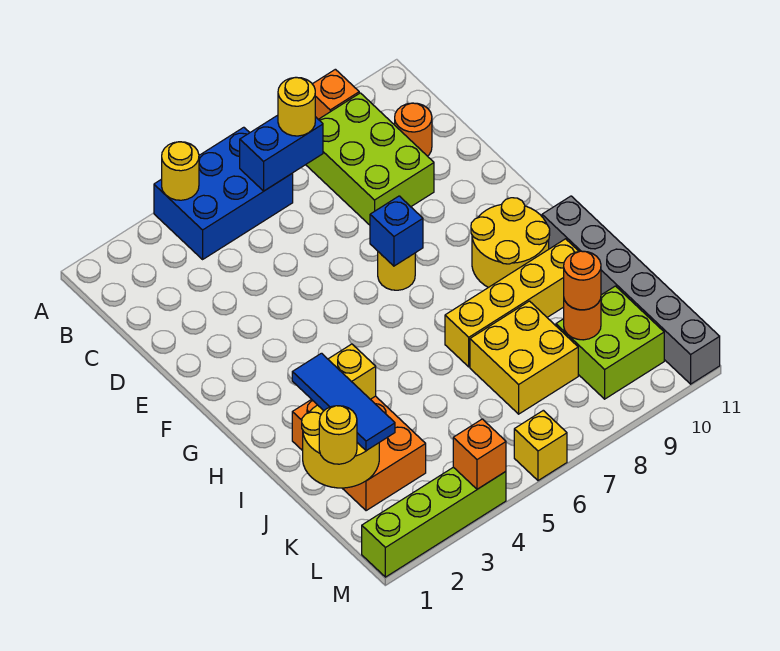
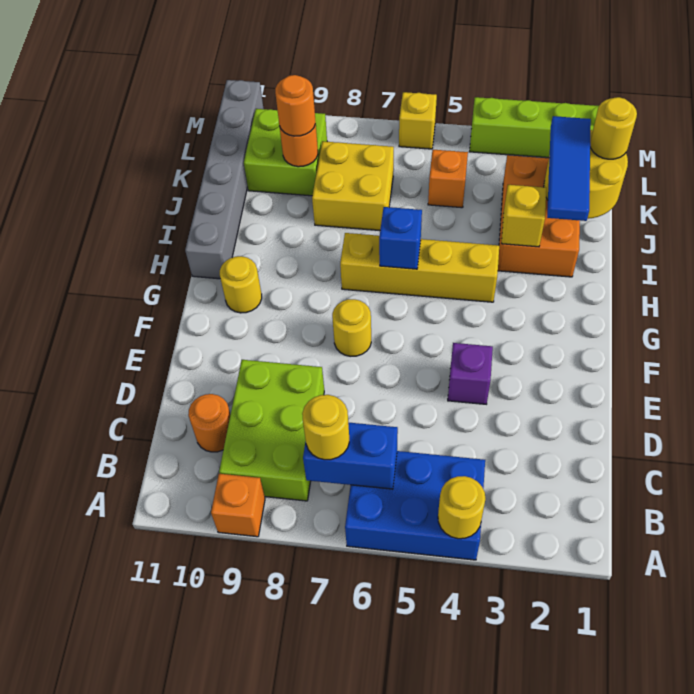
none -> purple brick E4 level 1
blue brick F7 level 2 -> blue brick H6 level 2
yellow round brick G9:H10 level 1 -> yellow round brick G10 level 1
yellow brick I7:I10 level 1 -> yellow brick H4:H7 level 1
orange brick M4 level 2 -> orange brick K5 level 1

